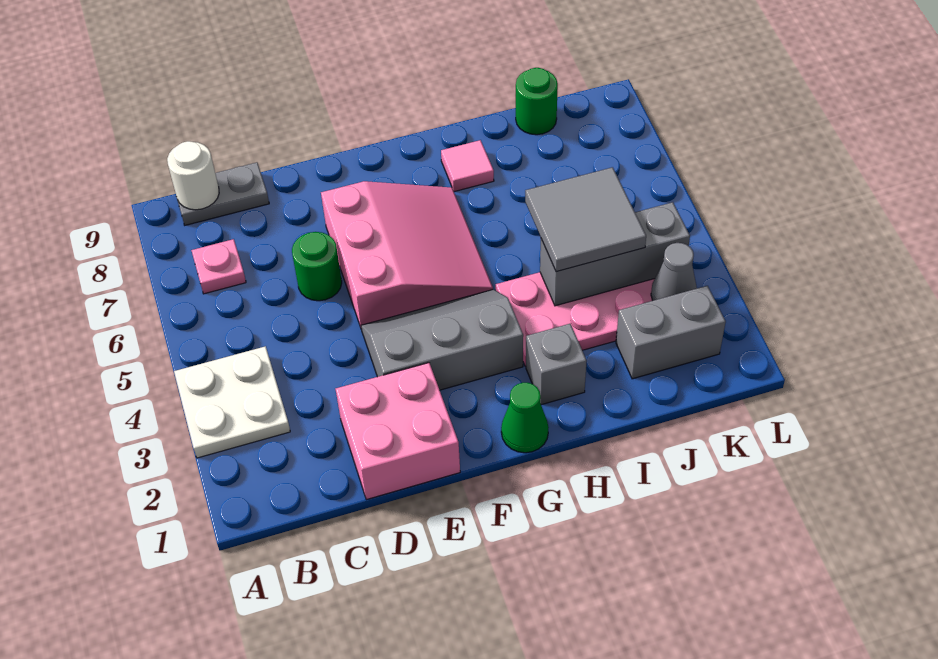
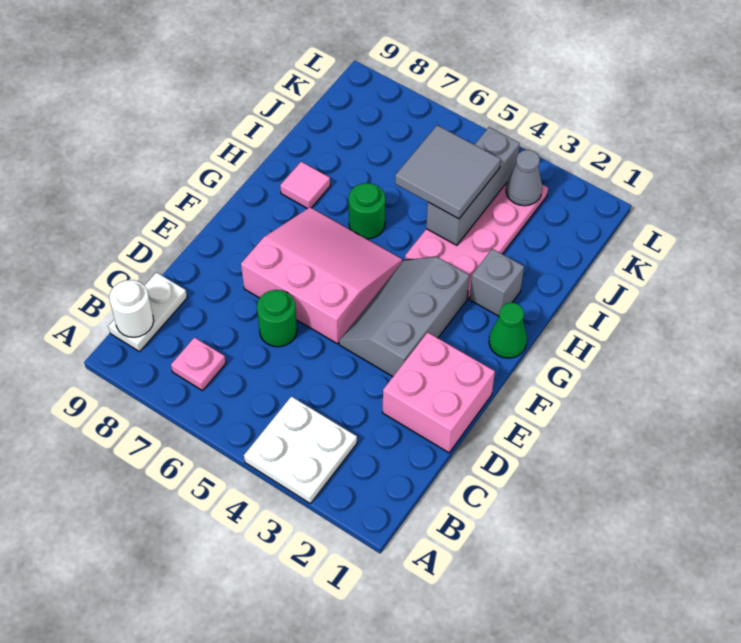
grey plate B9:C9 level 1 -> white plate B9:C9 level 1
grey brick J2:K2 level 1 -> none
green round brick J9 level 1 -> green round brick H6 level 1

